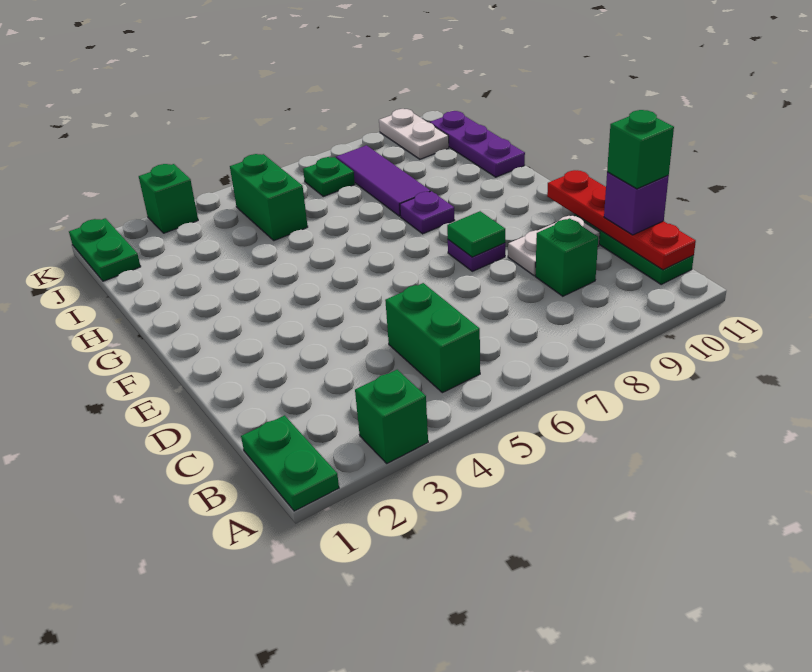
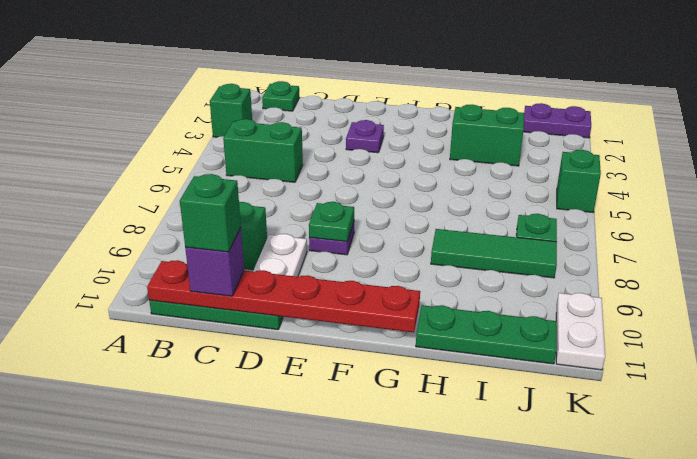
green plate A1:B1 level 1 -> green plate B1 level 1
red plate B11:E11 level 2 -> red plate B11:G11 level 2
green tile E8 level 2 -> green plate E8 level 2
purple plate G8 level 1 -> purple plate E3 level 1
purple tile H8:J8 level 1 -> green tile H8:J8 level 1
purple plate H11:J11 level 1 -> green plate H11:J11 level 1
green brick I5:J5 level 1 -> green brick H3:I3 level 1
green plate J1:K1 level 1 -> purple plate J1:K1 level 1
white plate J10:K10 level 1 -> white plate K10:K11 level 1
green brick K3 level 1 -> green brick K5 level 1

